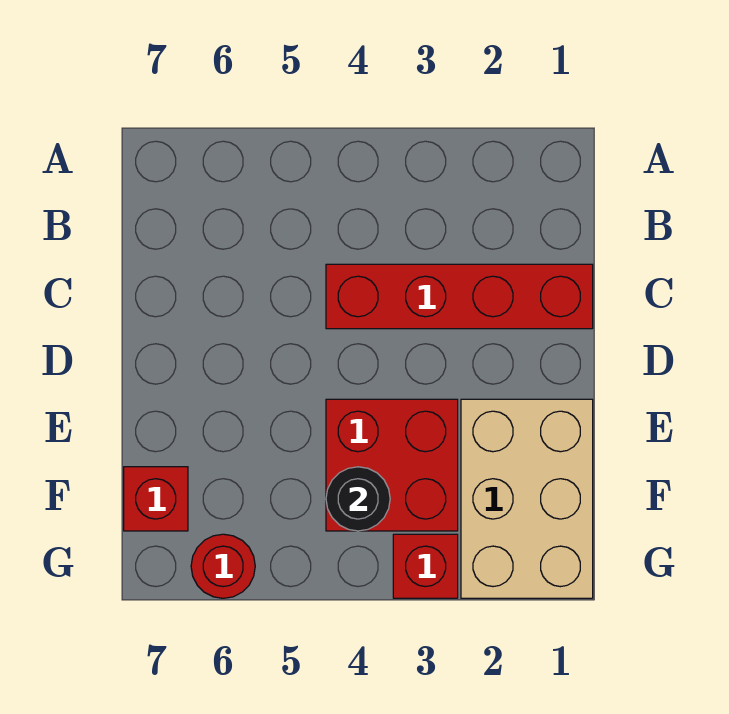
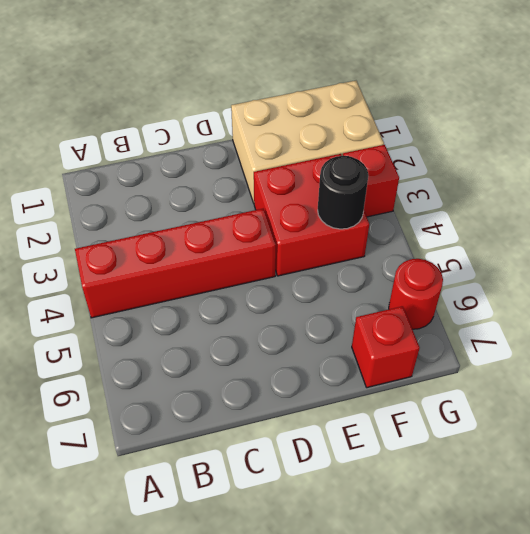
red brick C1:C4 level 1 -> red brick A4:D4 level 1

